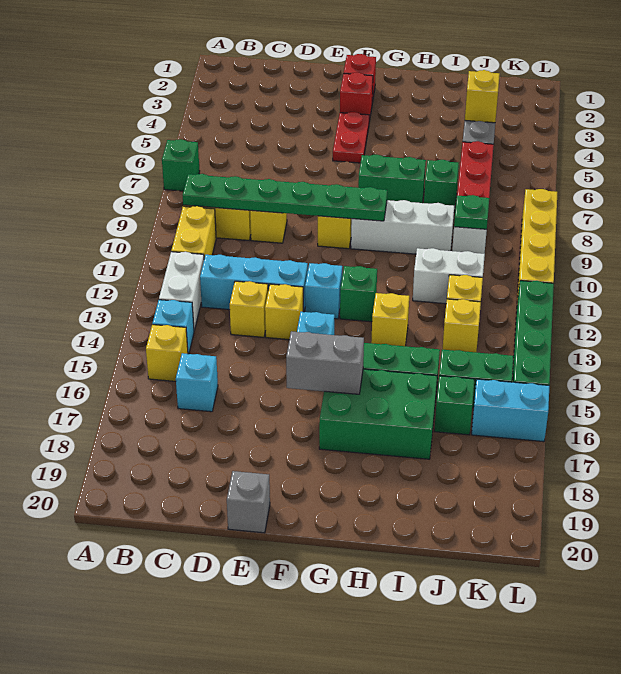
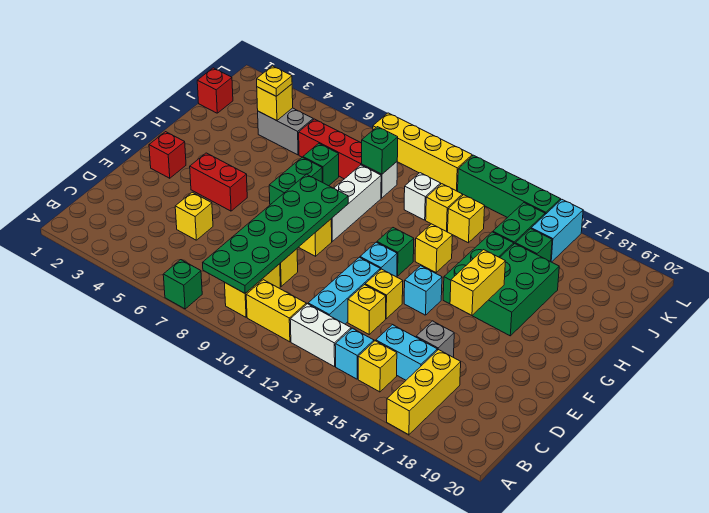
none -> yellow brick A17:C17 level 1
green plate B9:G9 level 2 -> green plate B8:G9 level 2
cyan brick C16 level 1 -> cyan brick C15:C16 level 1
none -> yellow brick D5 level 1
grey brick E20 level 1 -> grey brick D16 level 1
red brick F3 level 1 -> red brick J1 level 1
red plate F4:F5 level 1 -> red brick F4:F5 level 1
grey brick F16:G16 level 2 -> yellow brick F16:G16 level 2
white brick I11:J11 level 1 -> white brick J11 level 1
none -> yellow plate J4 level 3
green plate J9 level 2 -> green brick J9 level 2

